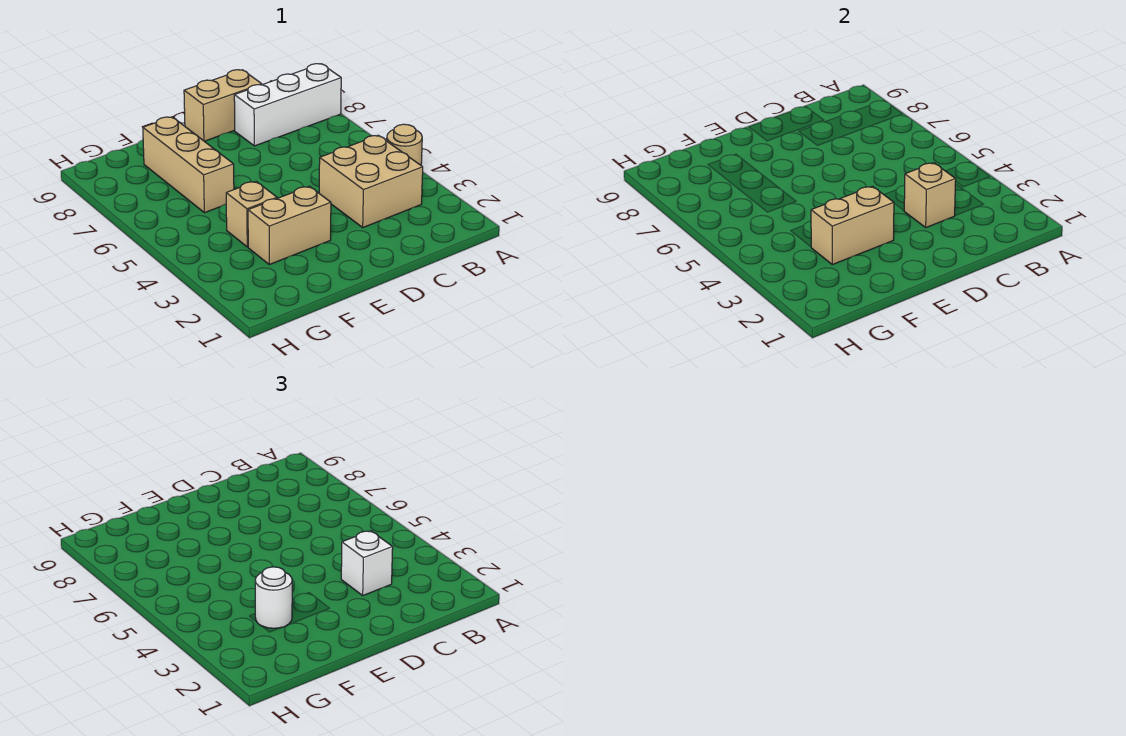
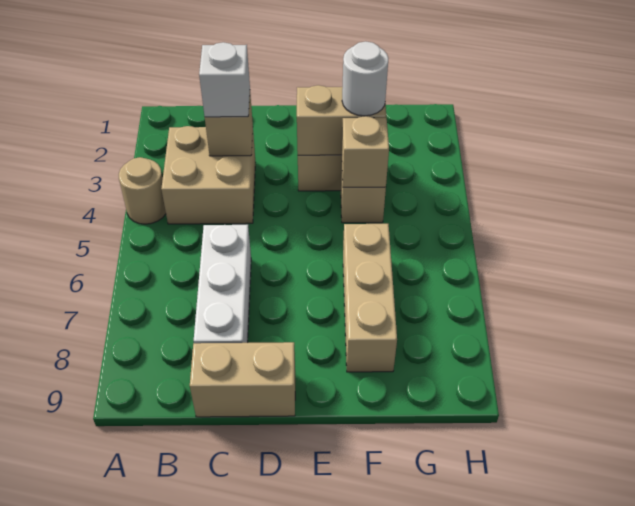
white brick A8:C8 level 1 -> white brick C6:C8 level 1
none -> tan brick F4 level 2

